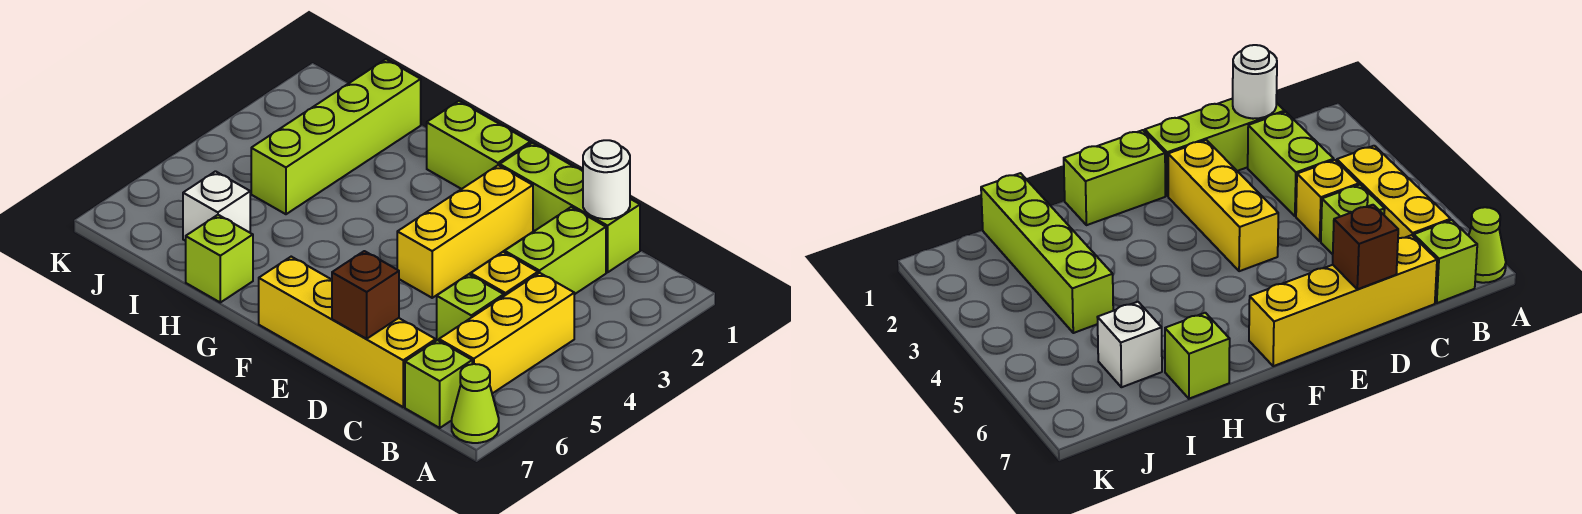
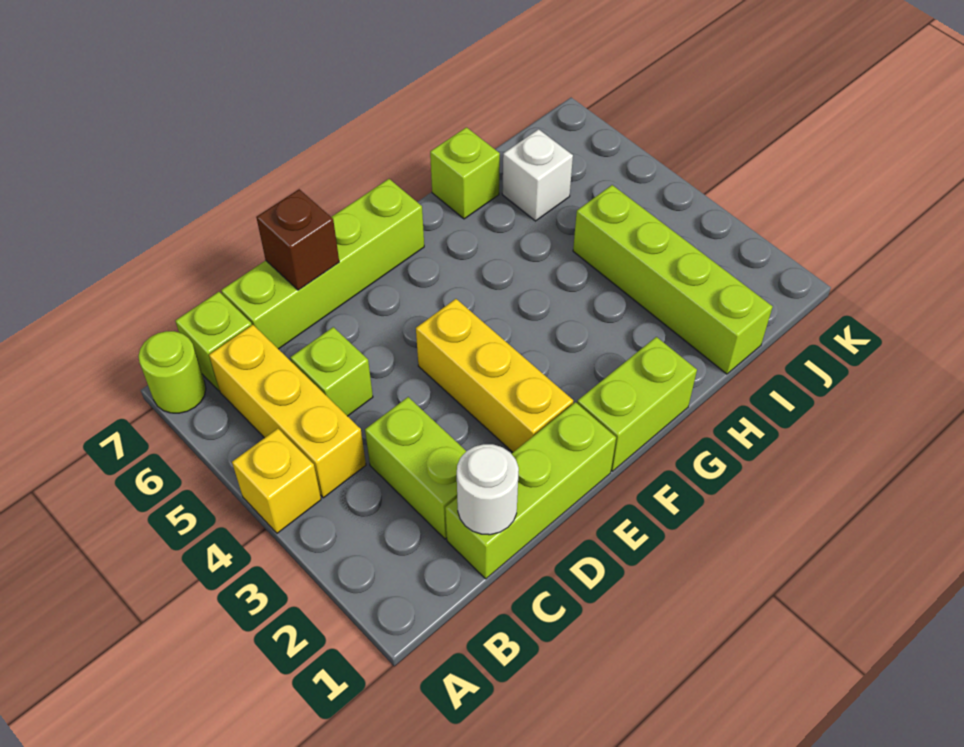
lime cone A7 level 1 -> lime round brick A7 level 1
yellow brick C4 level 1 -> yellow brick A4 level 1
yellow brick C7:F7 level 1 -> lime brick C7:F7 level 1

